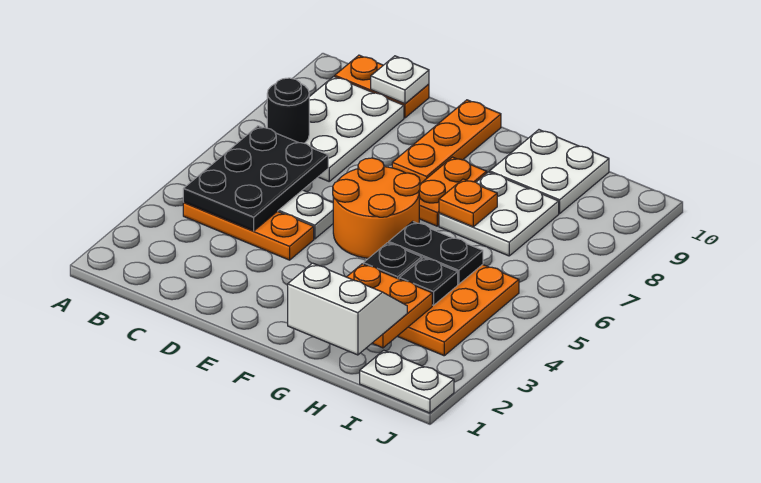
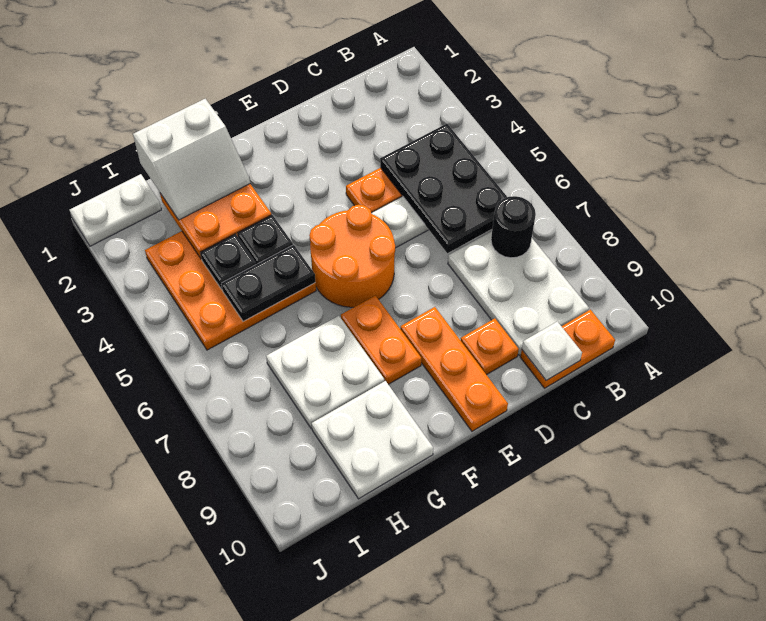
orange plate G7 level 2 -> orange plate D9 level 1

